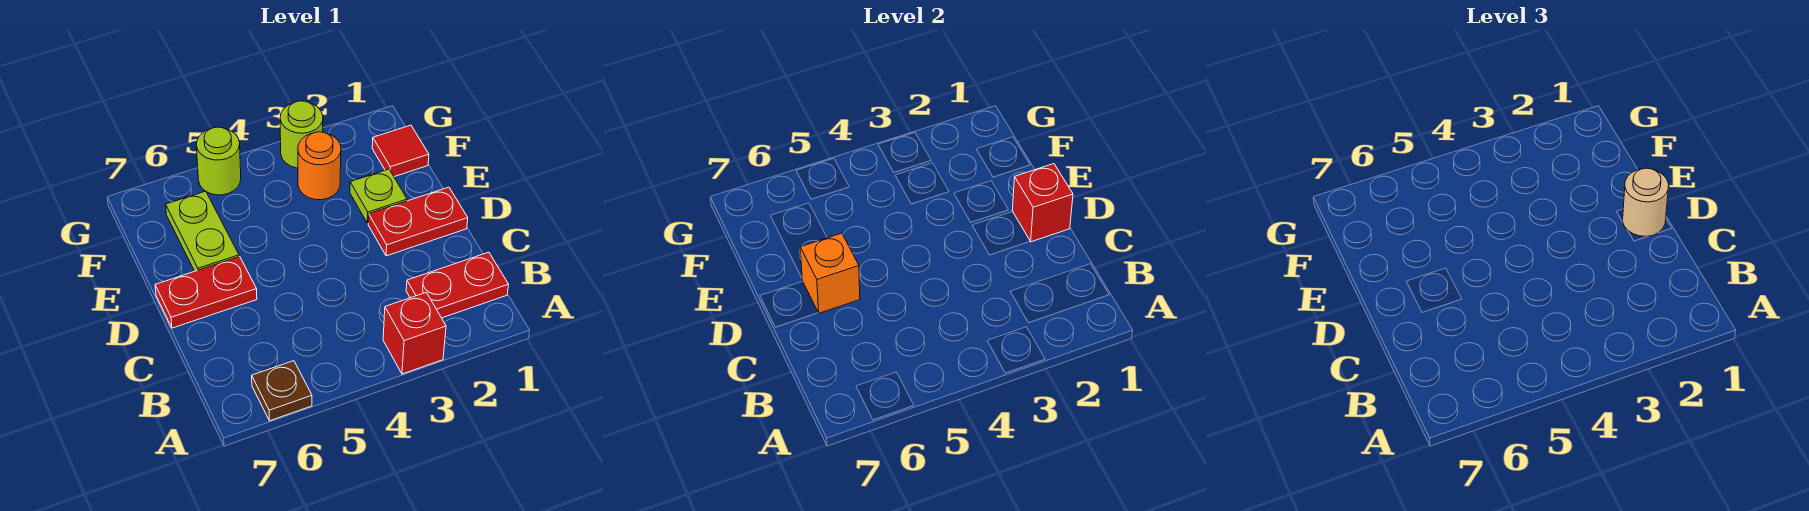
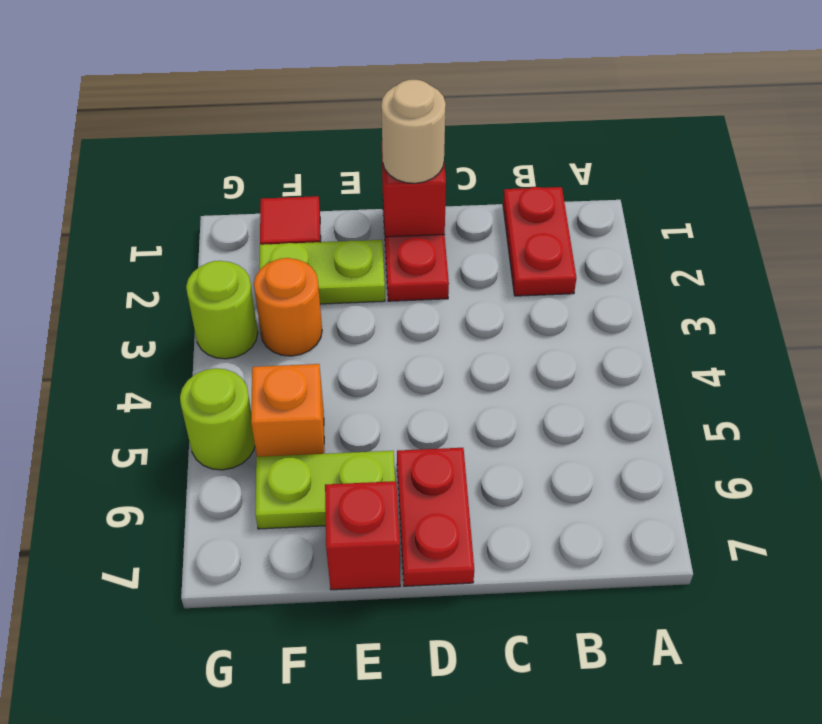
red brick A3 level 1 -> red brick E7 level 1
brown plate A6 level 1 -> none
orange brick D6 level 2 -> orange brick F5 level 1
lime plate E2 level 1 -> lime plate E2:F2 level 1

